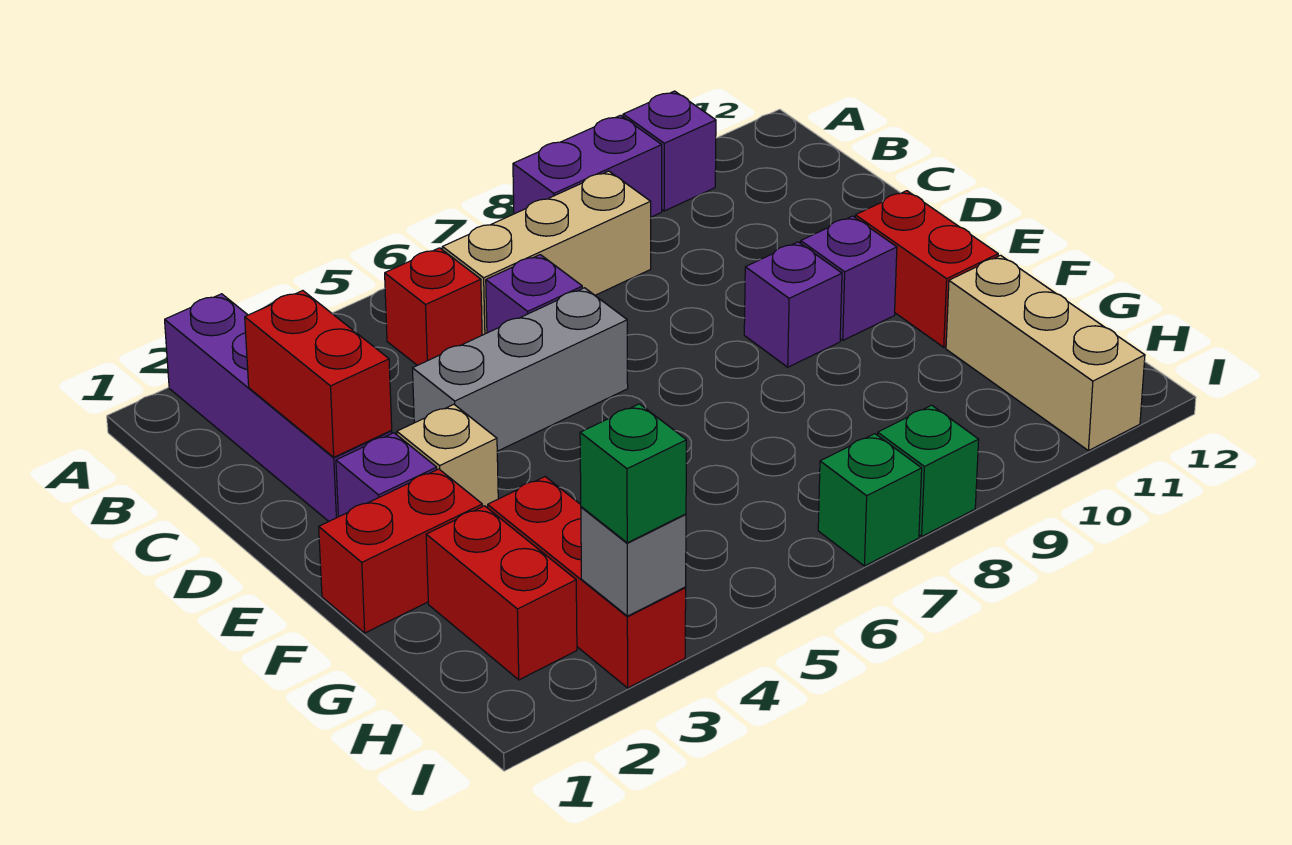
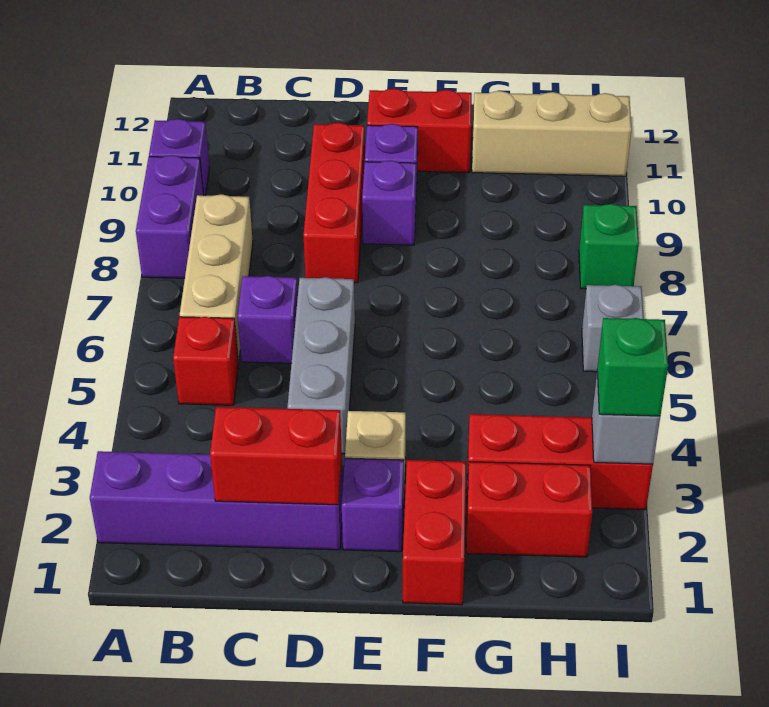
none -> red brick D8:D10 level 1
none -> grey brick I6 level 1
green brick I7 level 1 -> none

